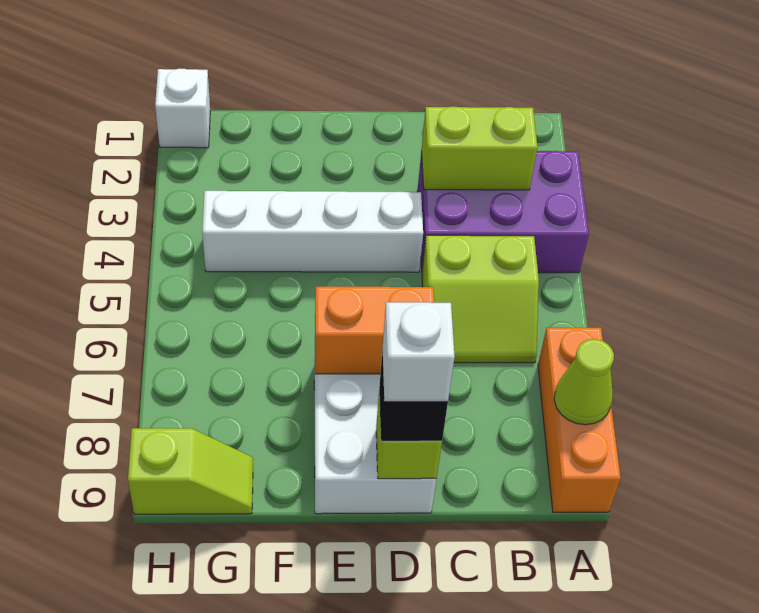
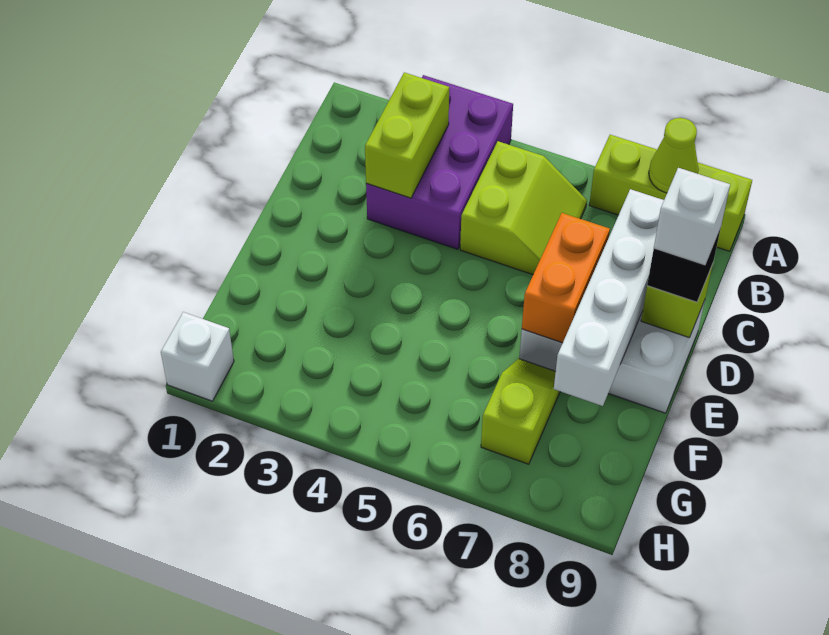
orange brick A7:A9 level 1 -> lime brick A7:A9 level 1
white brick D4:G4 level 1 -> white brick C8:F8 level 2
lime slope G9:H9 level 1 top H -> lime slope F7:G7 level 1 top G

